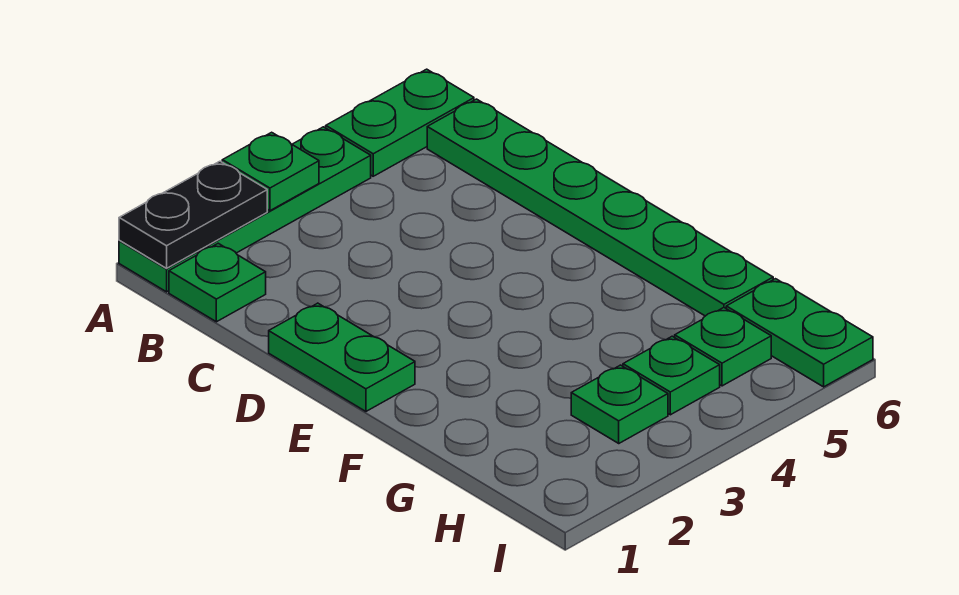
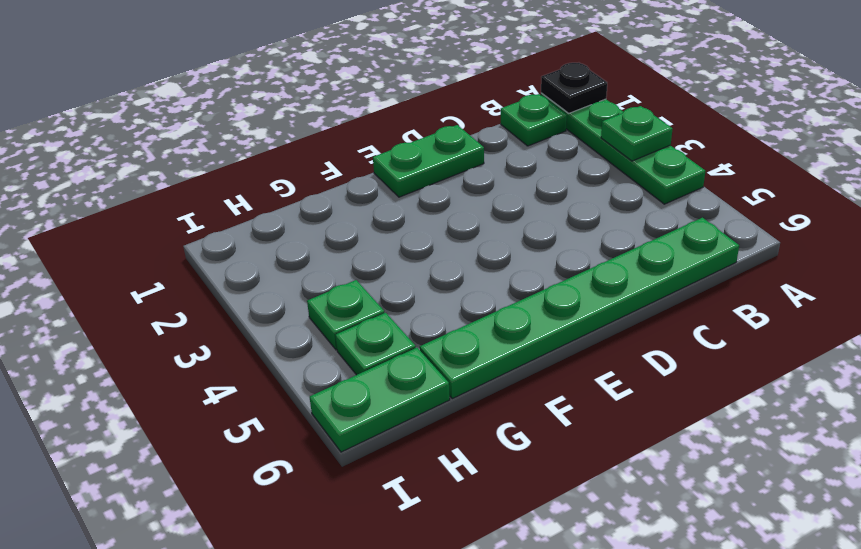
black plate A1:A2 level 2 -> black plate A1 level 2
green plate A5:A6 level 1 -> none
green plate H3 level 1 -> none

